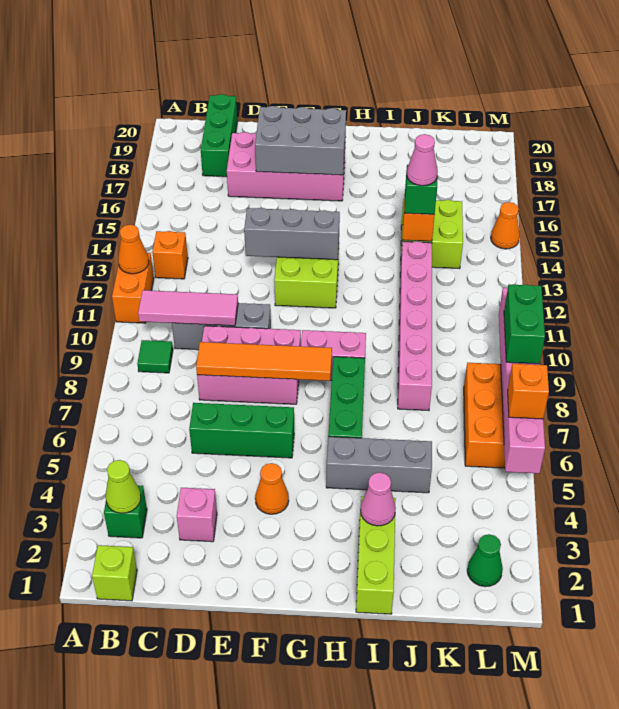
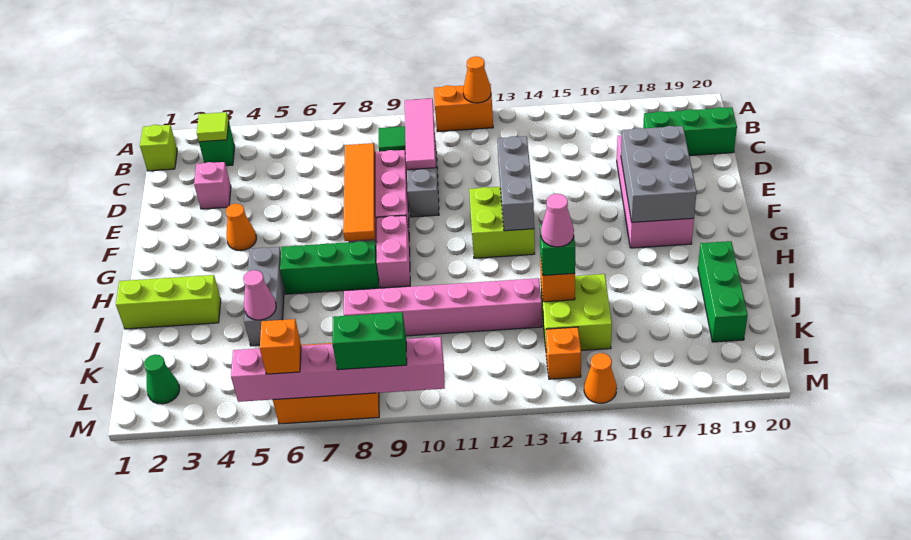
lime cone B3 level 2 -> lime tile B3 level 2
orange brick B13 level 1 -> orange brick L14 level 1
green brick D6:F6 level 1 -> green brick I19:K19 level 1
pink cone I3 level 2 -> pink cone J5 level 2

